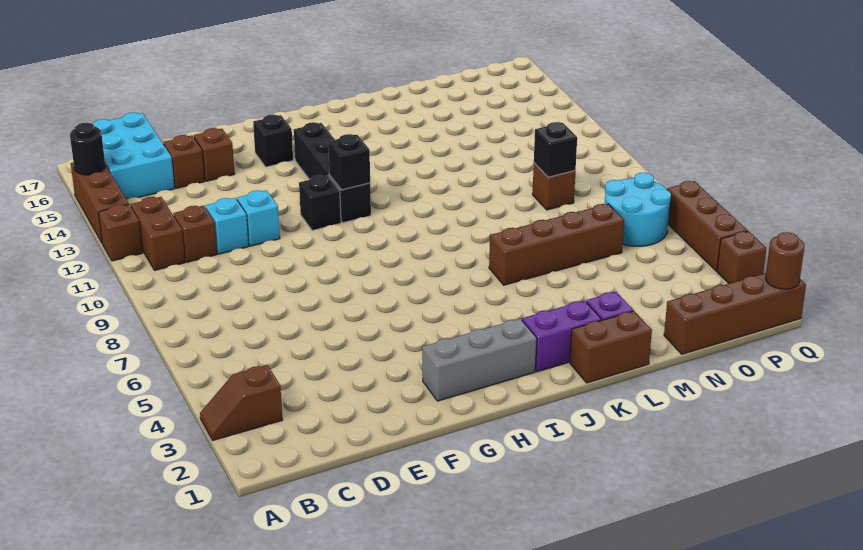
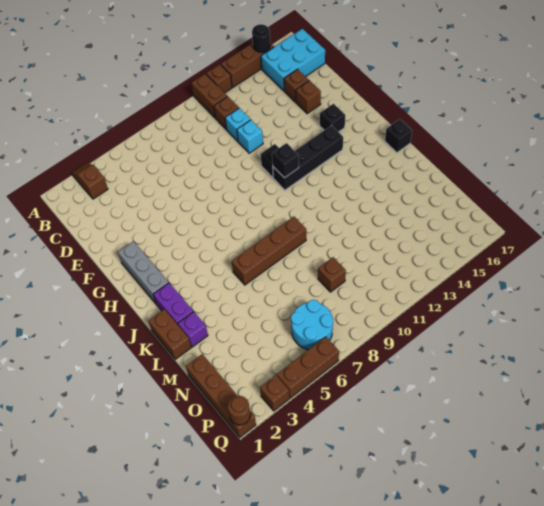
brown brick B11:B12 level 1 -> brown brick A11:B11 level 1
brown brick K6:N6 level 1 -> brown brick K6:K9 level 1
black brick N9 level 2 -> black brick J17 level 1

